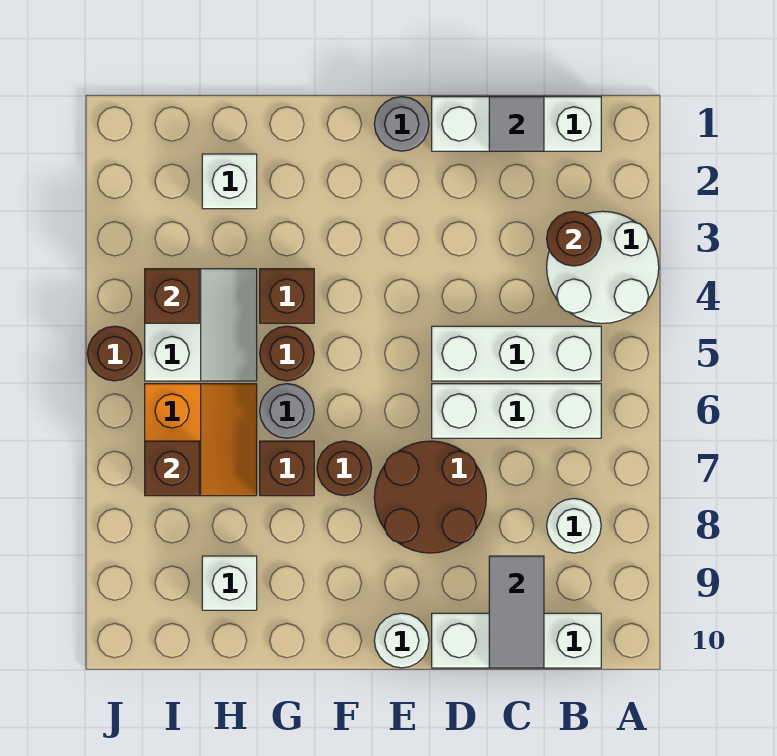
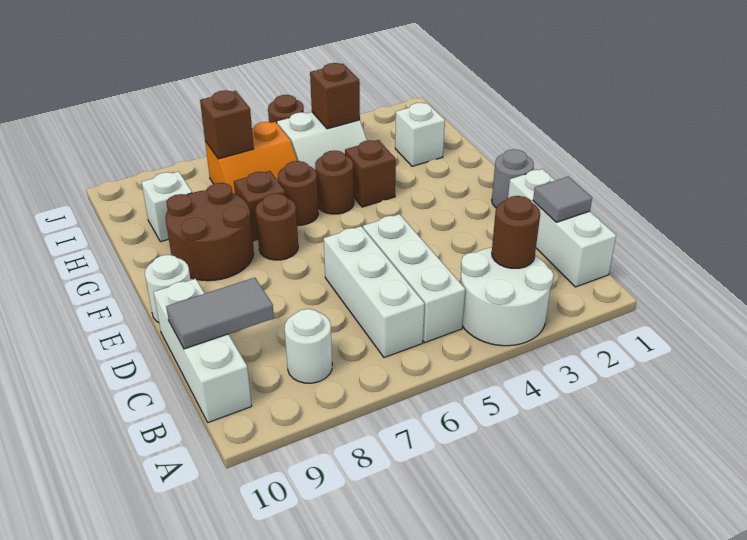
brown round brick D7:E8 level 1 -> brown round brick F8:G9 level 1
grey round brick G6 level 1 -> brown round brick G6 level 1

